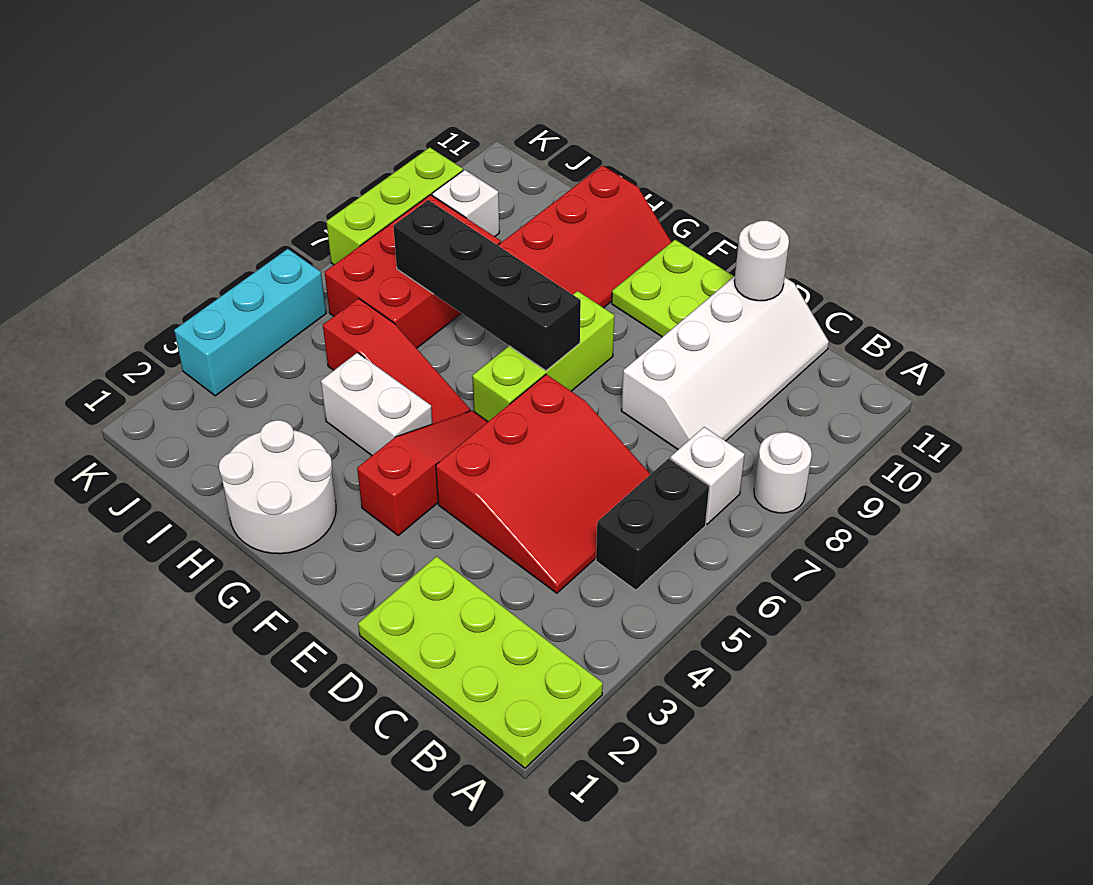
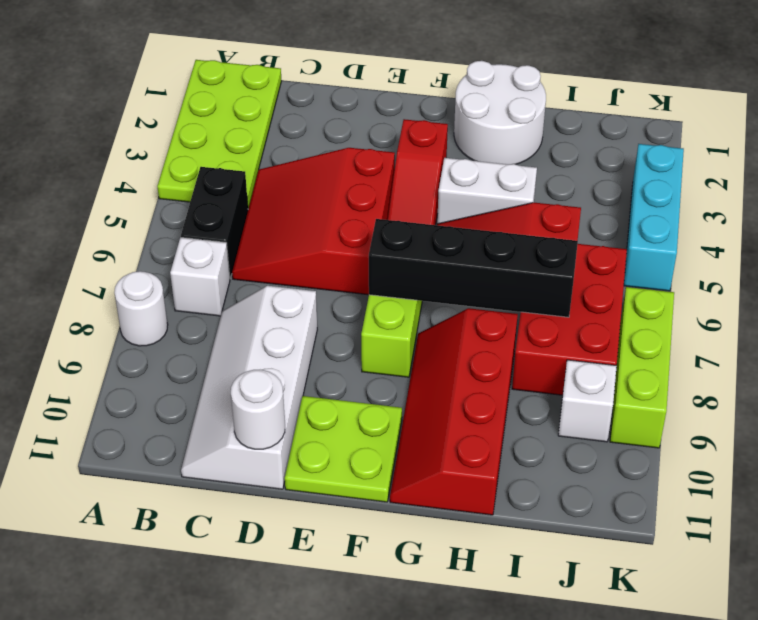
lime plate A1:D2 level 1 -> lime plate A1:B4 level 1

